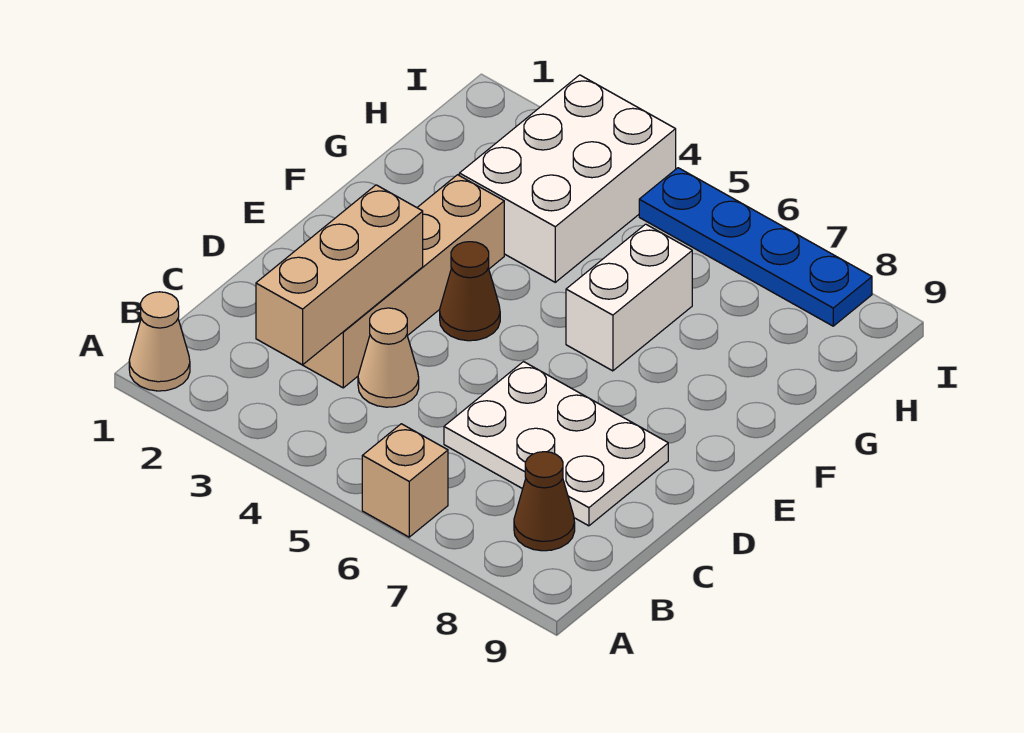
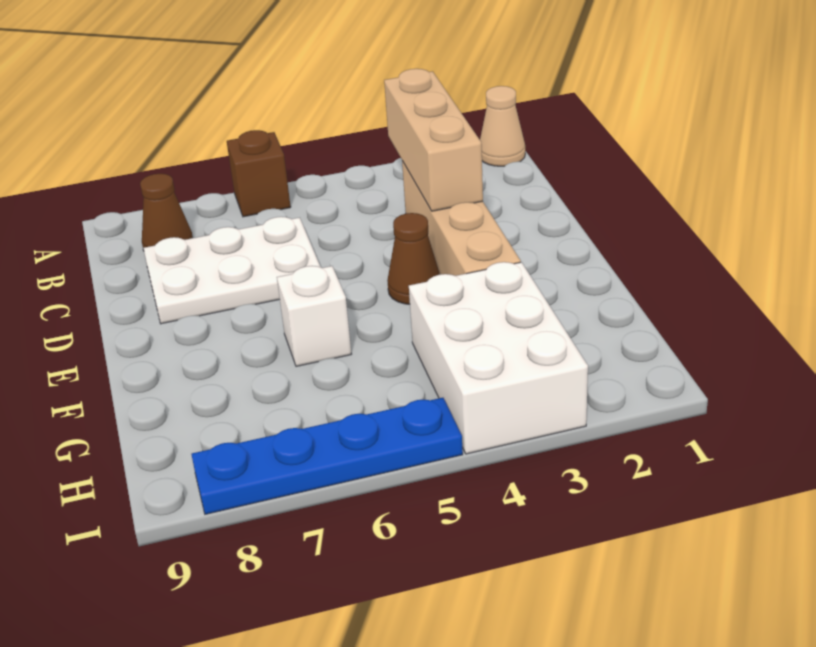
tan brick A6 level 1 -> brown brick A6 level 1
tan cone C4 level 1 -> none
white brick F6:G6 level 1 -> white brick F6 level 1

